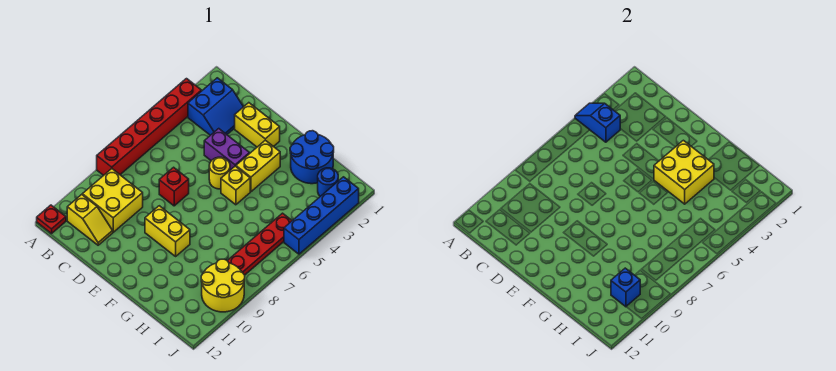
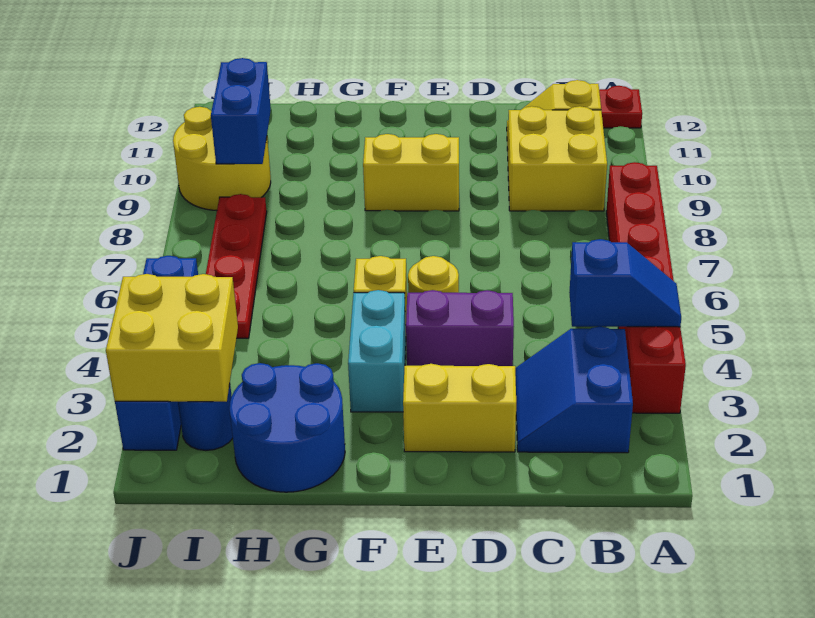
red brick D7 level 1 -> none
yellow brick F3:F4 level 1 -> cyan brick F3:F4 level 1
yellow brick F3:G4 level 2 -> yellow brick I2:J3 level 2
blue brick I10 level 2 -> blue brick I9:I10 level 2

